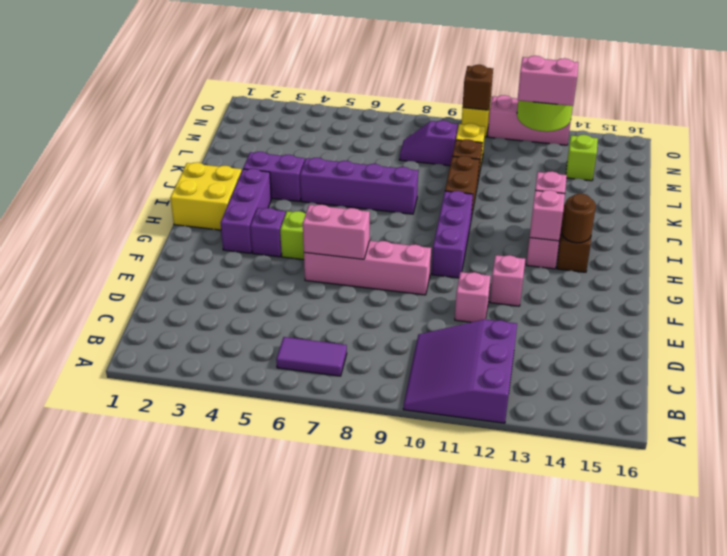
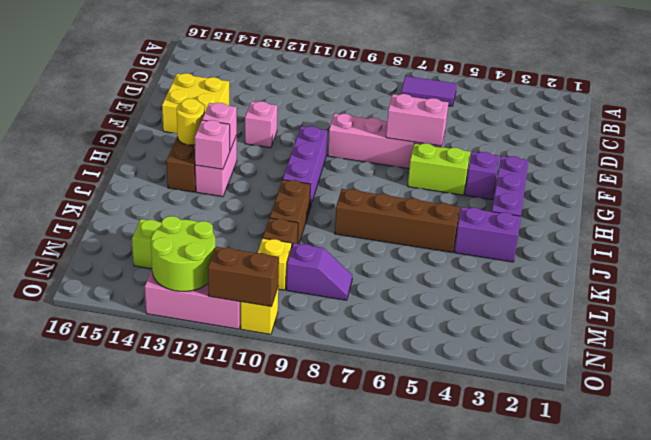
purple slope A10:C12 level 1 top 12 -> none
pink brick E11 level 1 -> none
yellow brick H1:I2 level 1 -> yellow brick E14:F15 level 1
brown round brick H14 level 2 -> yellow round brick H14 level 2
purple brick J5:J8 level 1 -> brown brick J5:J8 level 1
pink brick N12:N13 level 3 -> none
brown brick O10 level 2 -> brown brick O10:O11 level 2

